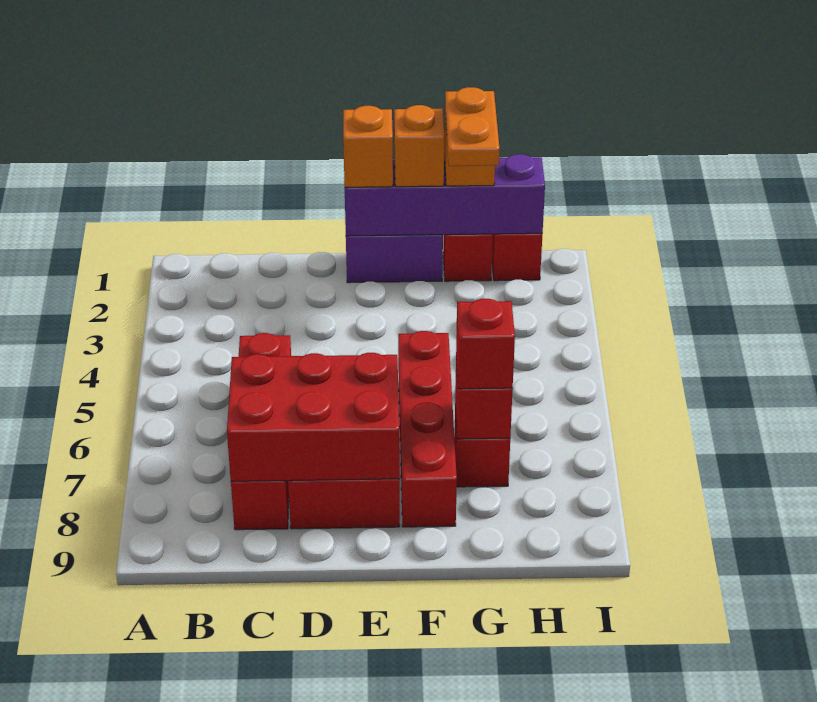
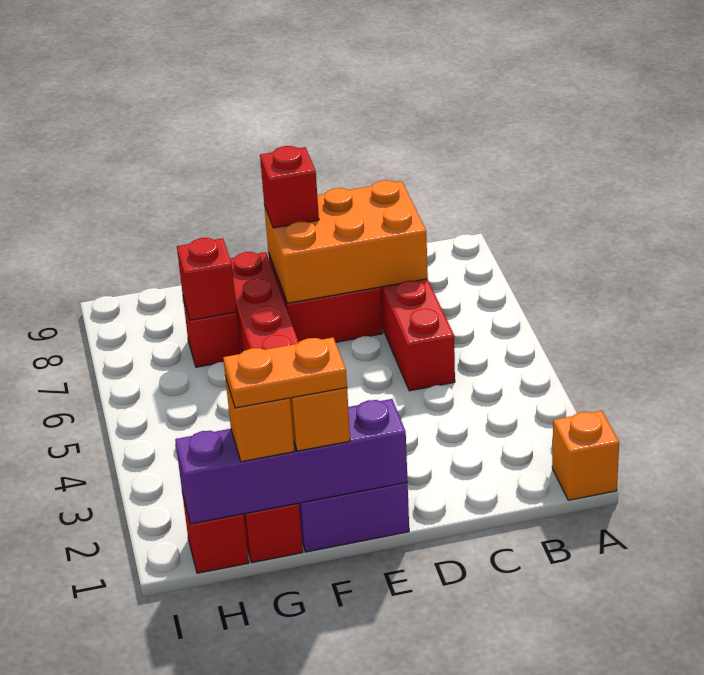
red brick C7:E8 level 2 -> orange brick C7:E8 level 2
orange brick E1 level 3 -> orange brick A1 level 1
orange plate G1:G2 level 4 -> orange plate F1:G1 level 4
red brick G7 level 3 -> red brick E8 level 3

